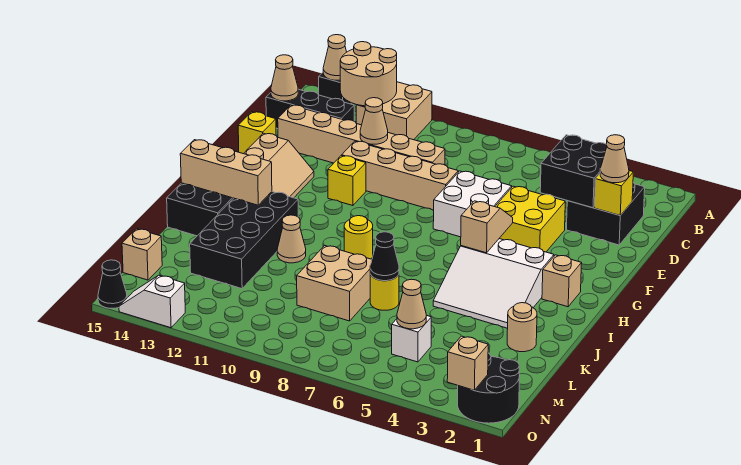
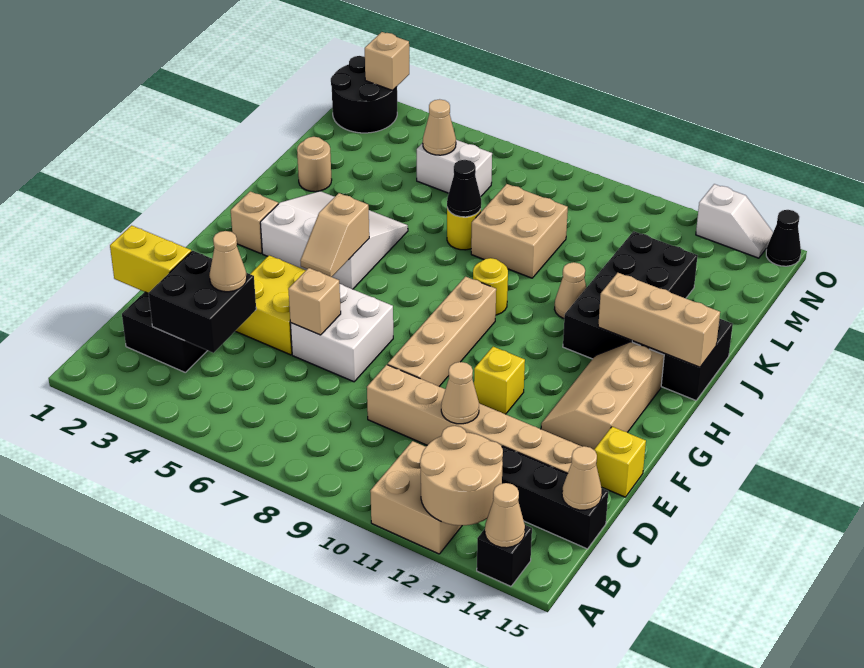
yellow brick D2 level 2 -> yellow brick D1:D2 level 2
tan cone D2 level 3 -> tan cone D4 level 3
tan brick E8:E11 level 1 -> tan brick E9:H9 level 1
white brick M5 level 1 -> white brick M5:M6 level 1
tan brick M15 level 1 -> tan brick E6 level 2

